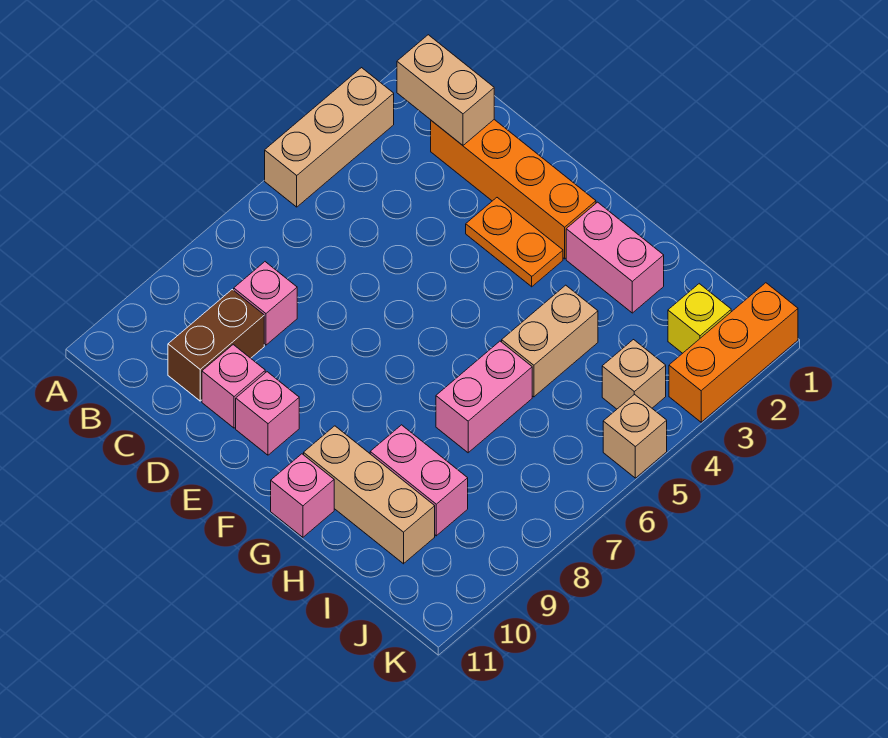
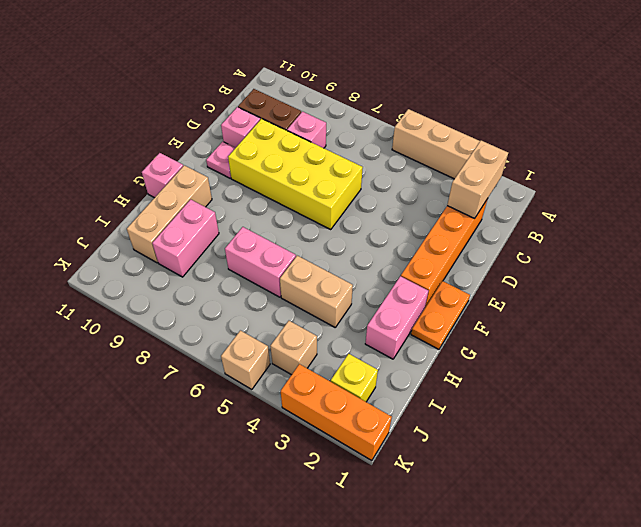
none -> yellow brick D6:E9 level 1
orange plate E3:F3 level 1 -> orange plate F1:G1 level 1
pink brick E10 level 1 -> pink plate E10 level 1

